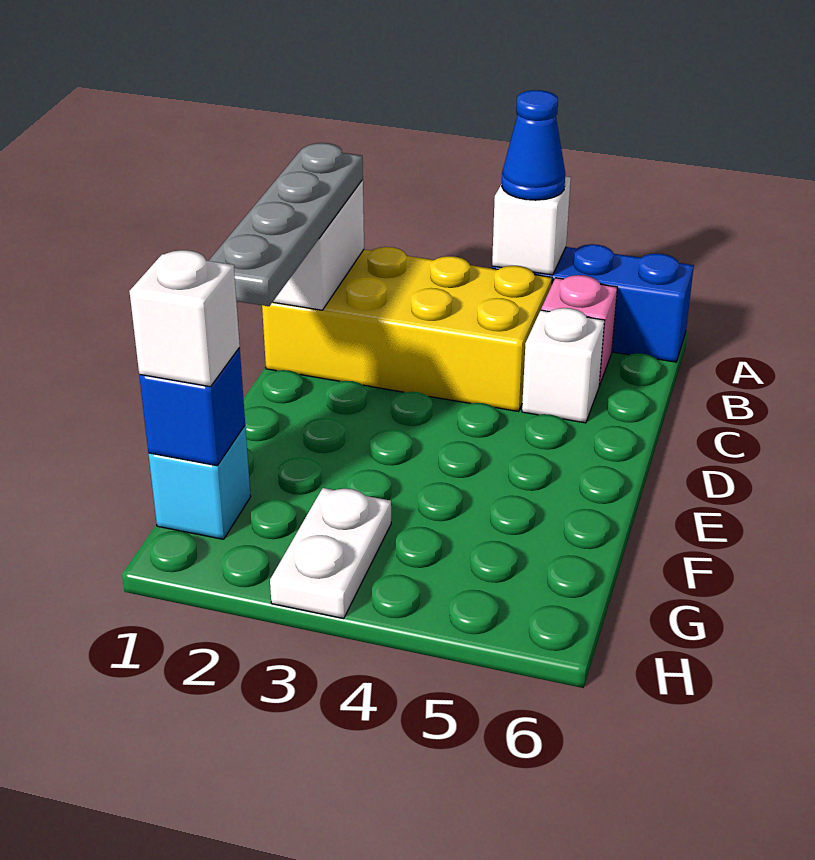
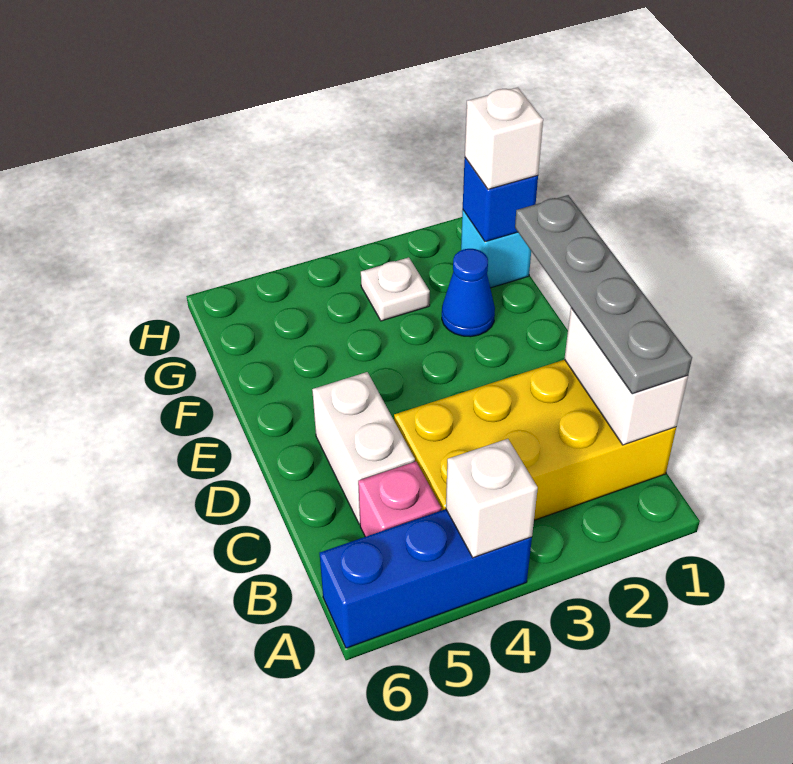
blue cone A4 level 3 -> blue cone F2 level 1
white brick C5 level 1 -> white brick C5:D5 level 1
white plate G3:H3 level 1 -> white plate G3 level 1

